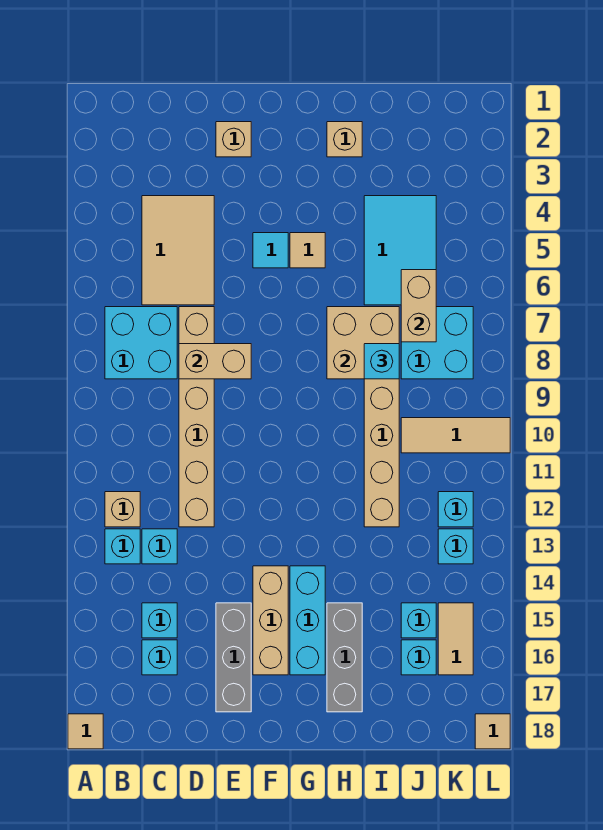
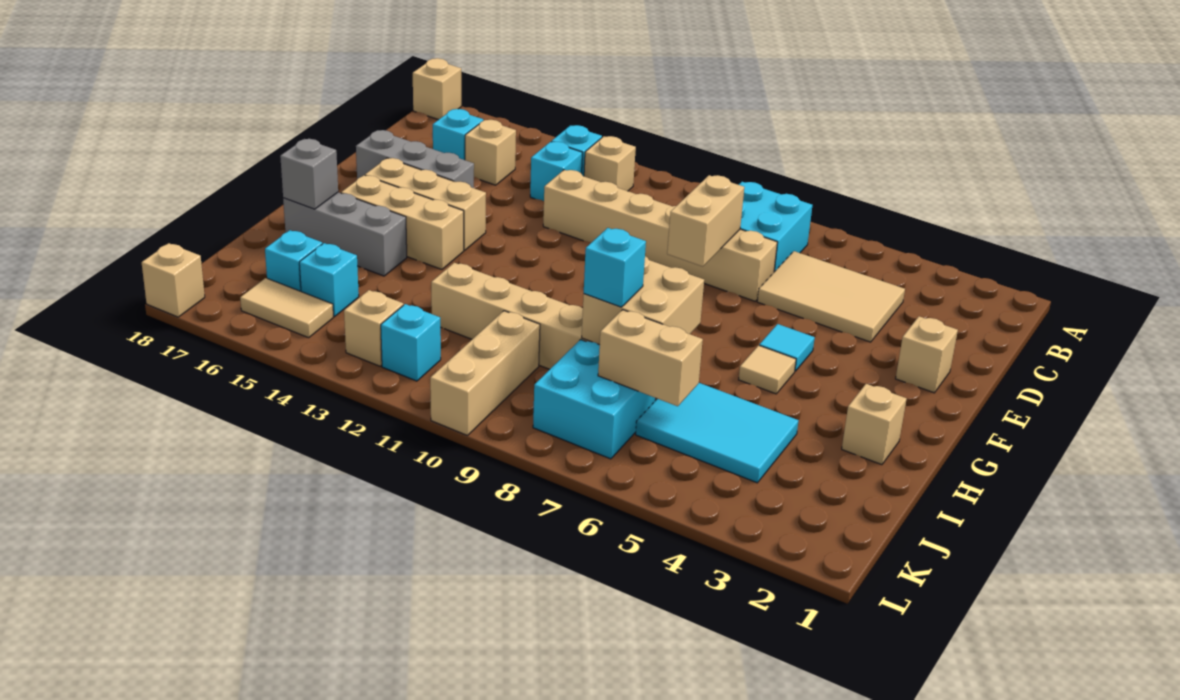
tan tile A18 level 1 -> tan brick A18 level 1
cyan brick C15 level 1 -> tan brick C15 level 1
cyan brick G14:G16 level 1 -> tan brick G14:G16 level 1
none -> grey brick H17 level 2
tan tile J10:L10 level 1 -> tan brick J10:L10 level 1
cyan brick K13 level 1 -> tan brick K13 level 1
tan tile L18 level 1 -> tan brick L18 level 1

